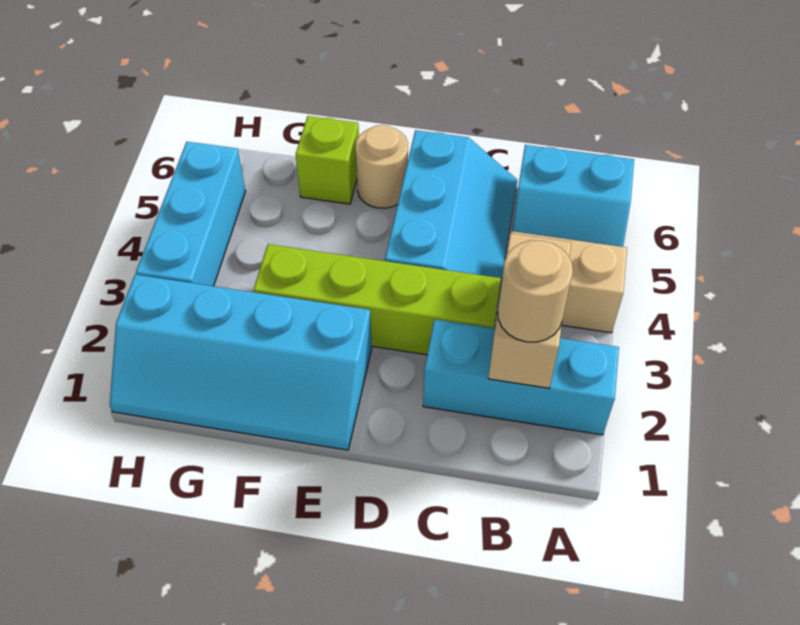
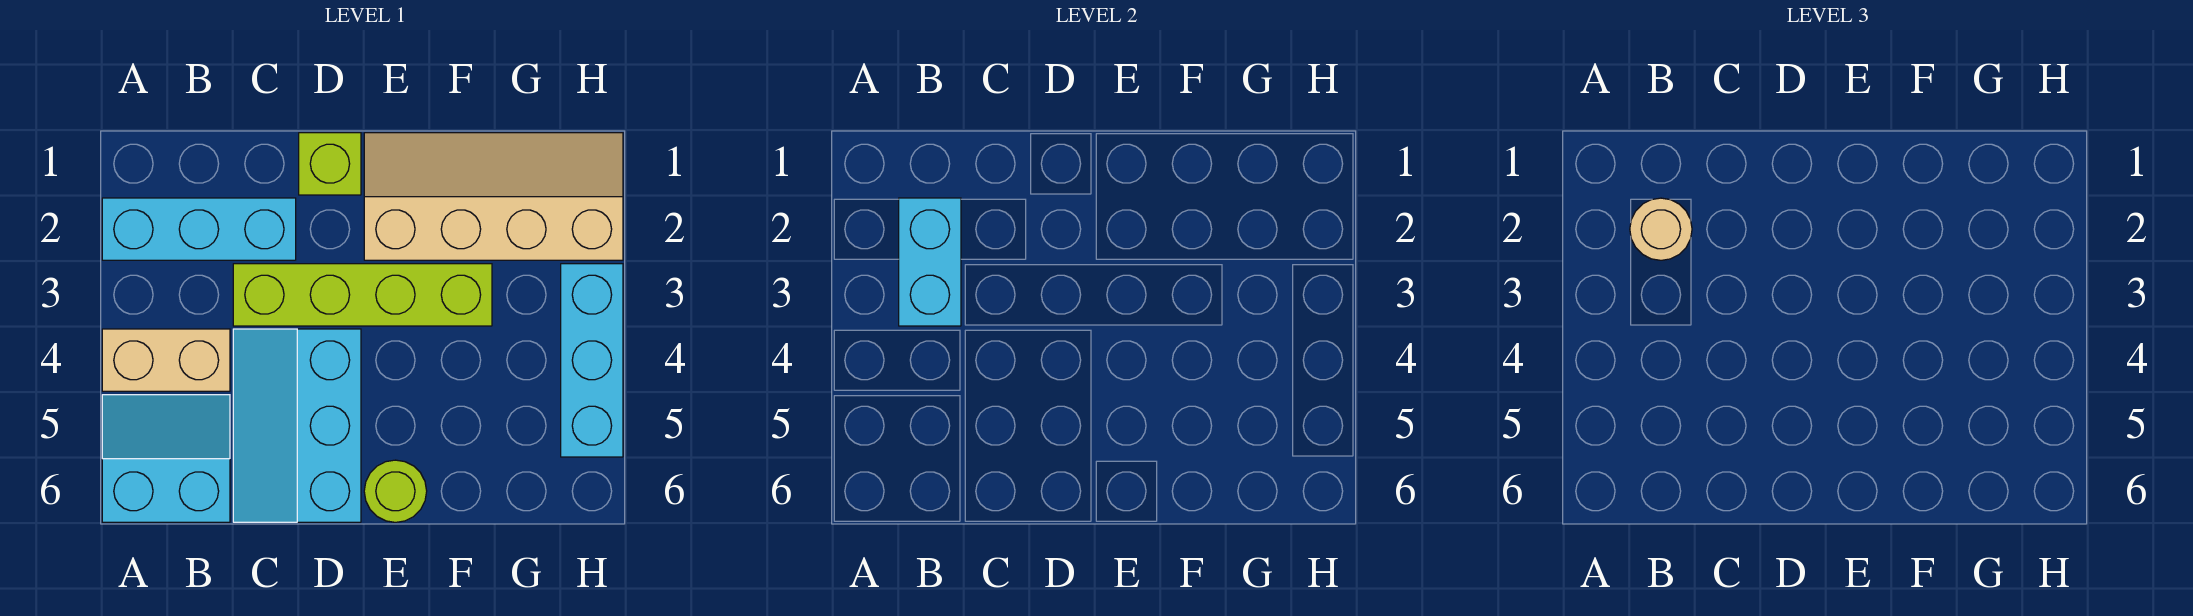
tan brick B2:B3 level 2 -> cyan brick B2:B3 level 2
cyan slope E1:H2 level 1 top 2 -> tan slope E1:H2 level 1 top 2
tan round brick E6 level 1 -> lime round brick E6 level 1
lime brick F6 level 1 -> lime brick D1 level 1

